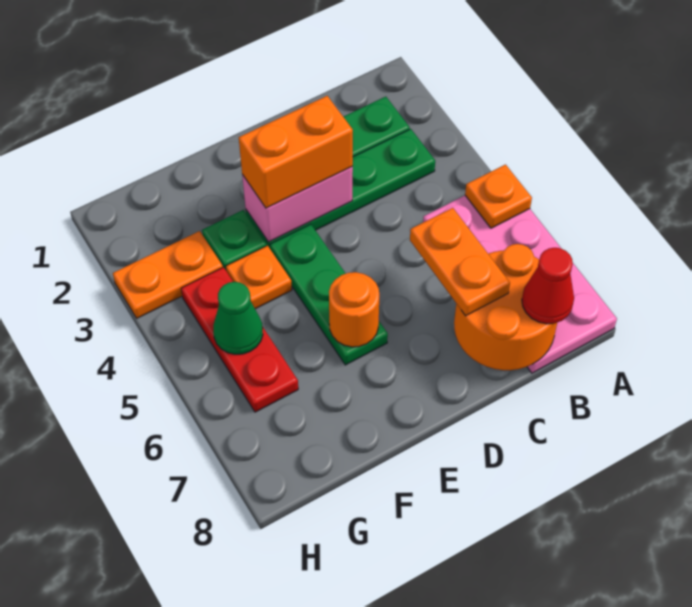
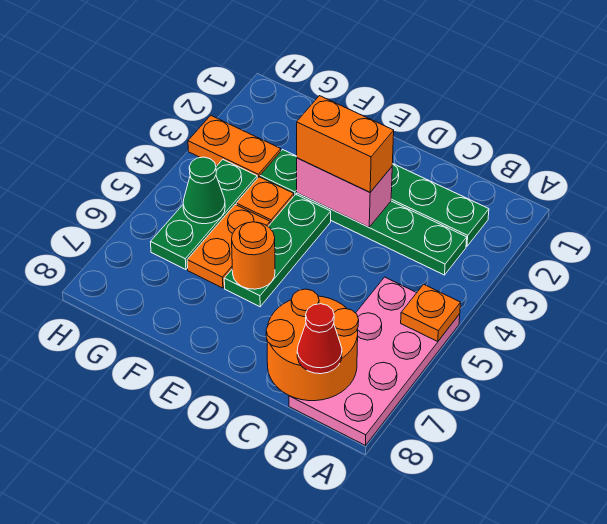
orange plate C6:C7 level 3 -> orange plate F5:F6 level 1
red plate G4:G6 level 1 -> green plate G4:G6 level 1

